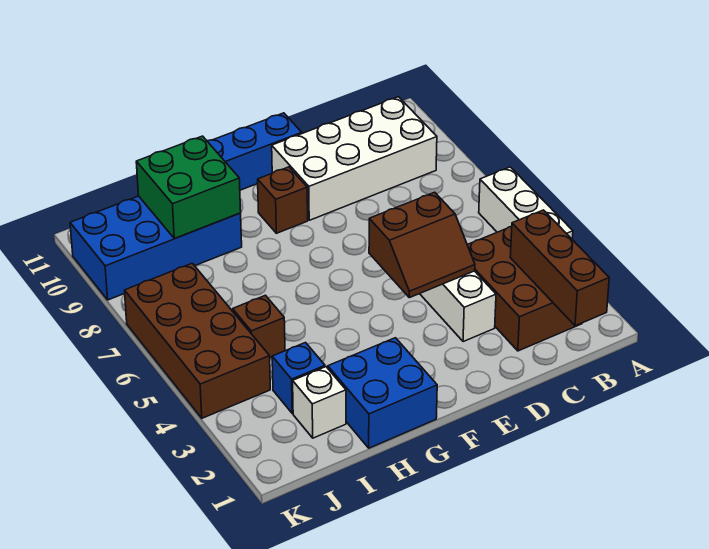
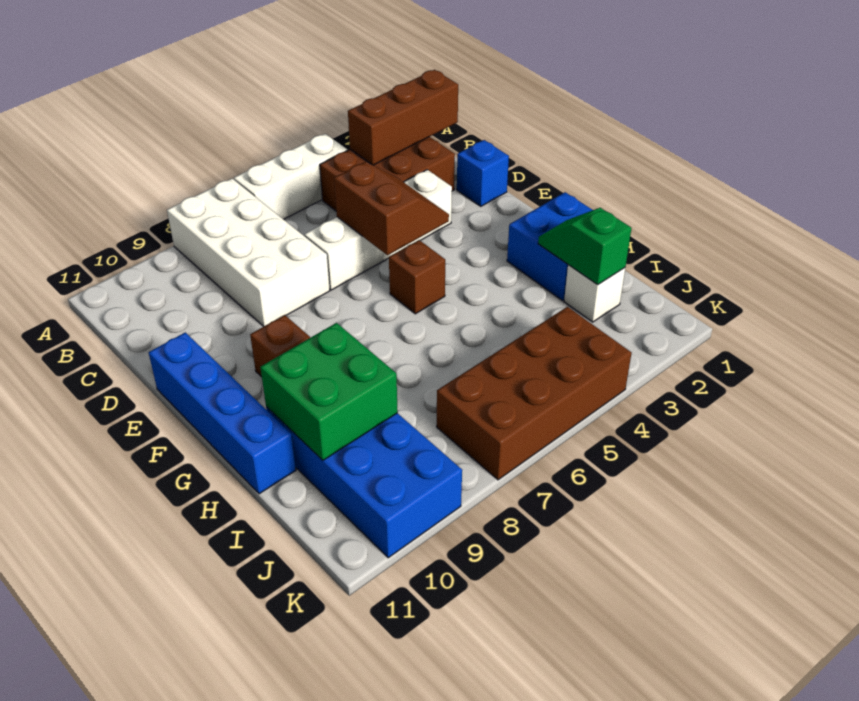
white brick B9:E10 level 1 -> white brick A7:D8 level 1
none -> green slope H2:I2 level 2 top I
blue brick I3 level 1 -> blue brick D1 level 1
brown brick I5 level 1 -> brown brick F5 level 1

